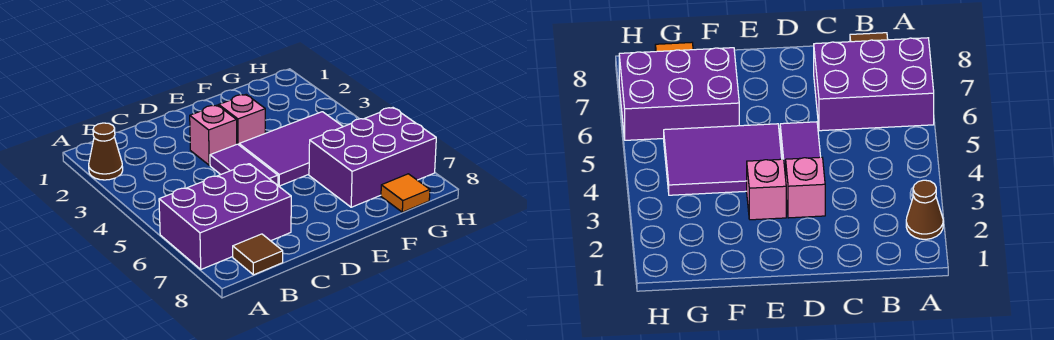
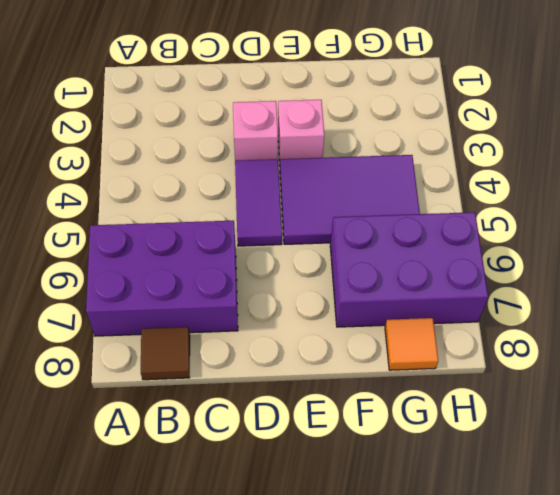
brown cone A2 level 1 -> none

